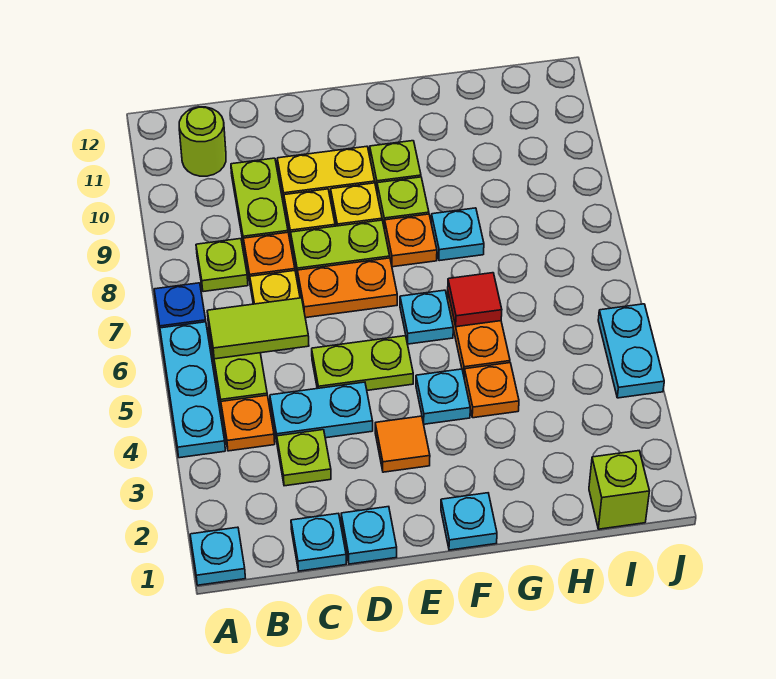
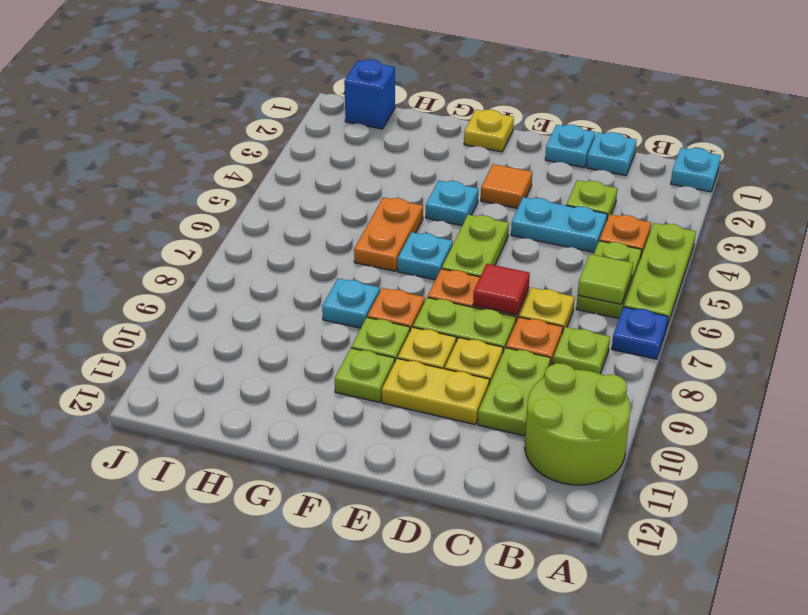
cyan plate A4:A6 level 1 -> lime plate A4:A6 level 1
lime tile B6:C6 level 2 -> lime tile B6 level 2
lime round brick B11 level 1 -> lime round brick A10:B11 level 1
lime plate D5:E5 level 1 -> lime plate E5:E6 level 1
cyan plate F1 level 1 -> yellow plate F1 level 1
orange plate G4 level 1 -> none
red tile G6 level 2 -> red tile D7 level 2
lime brick I1 level 1 -> blue brick I1 level 1
cyan plate J4:J5 level 1 -> none

